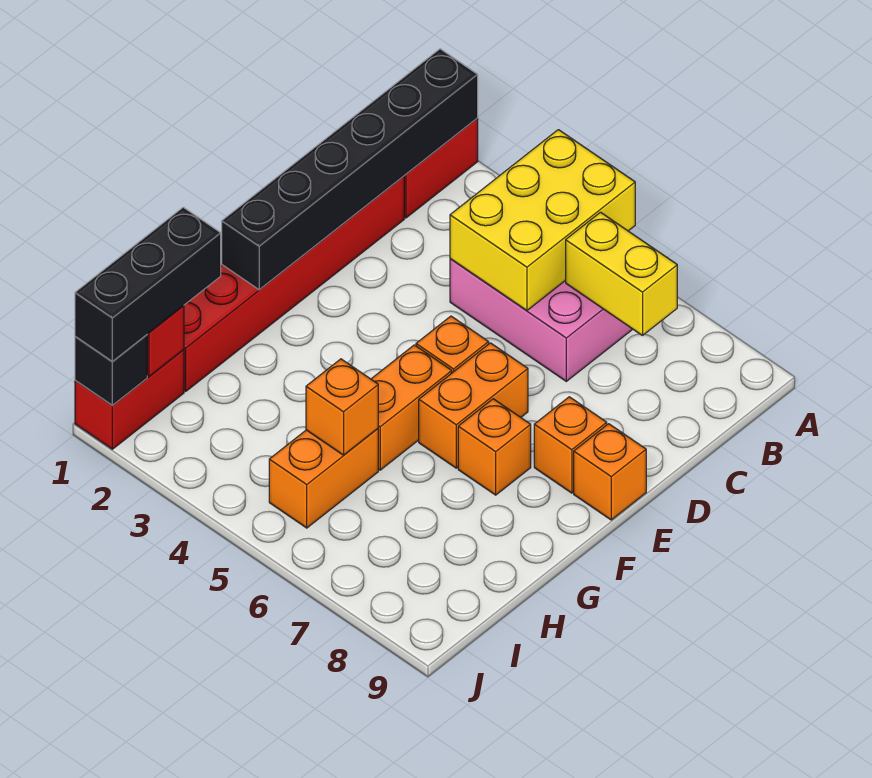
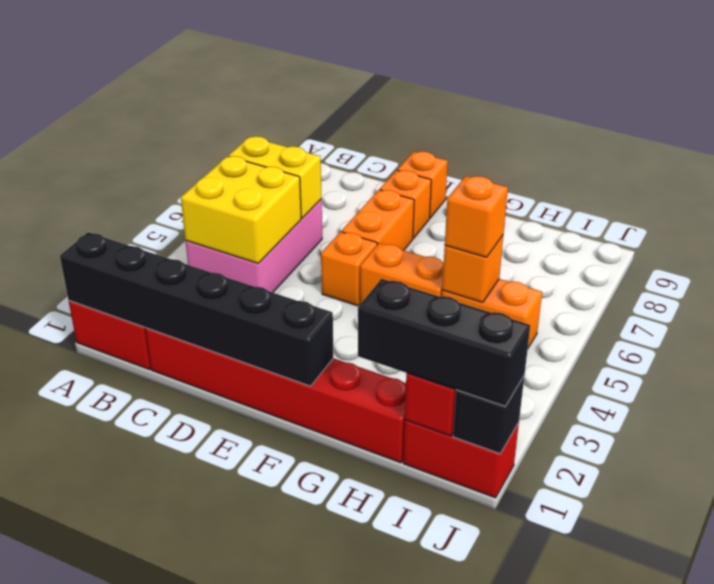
yellow brick A4:C5 level 2 -> yellow brick B4:C5 level 2
yellow brick B6:B7 level 2 -> yellow brick B6:C6 level 2
orange brick E6:F6 level 1 -> orange brick E6:E7 level 1
orange brick F7 level 1 -> orange brick H5 level 3

